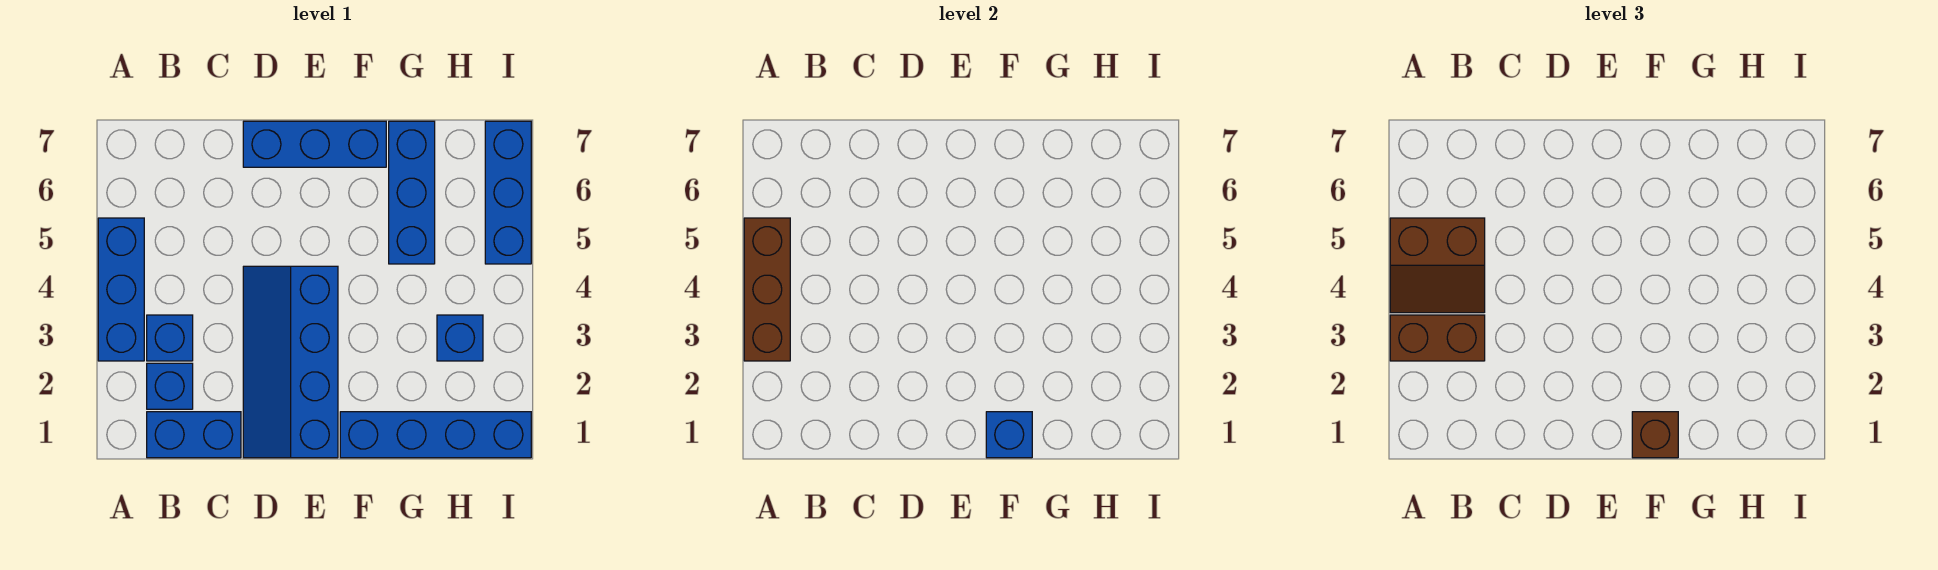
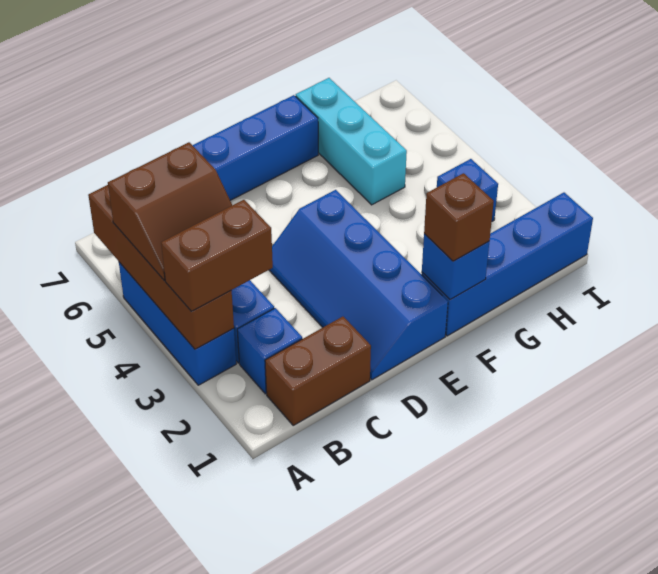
brown brick A3:A5 level 2 -> brown brick A3:A6 level 2
blue brick B1:C1 level 1 -> brown brick B1:C1 level 1
blue brick G5:G7 level 1 -> cyan brick G5:G7 level 1
blue brick I5:I7 level 1 -> none

